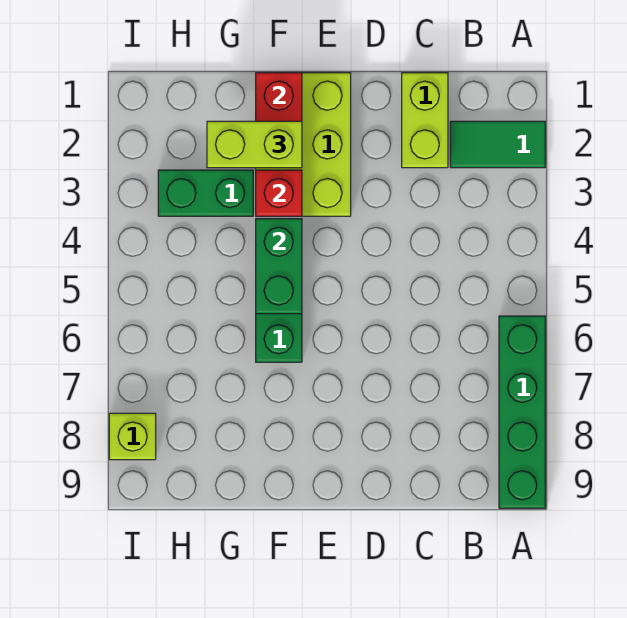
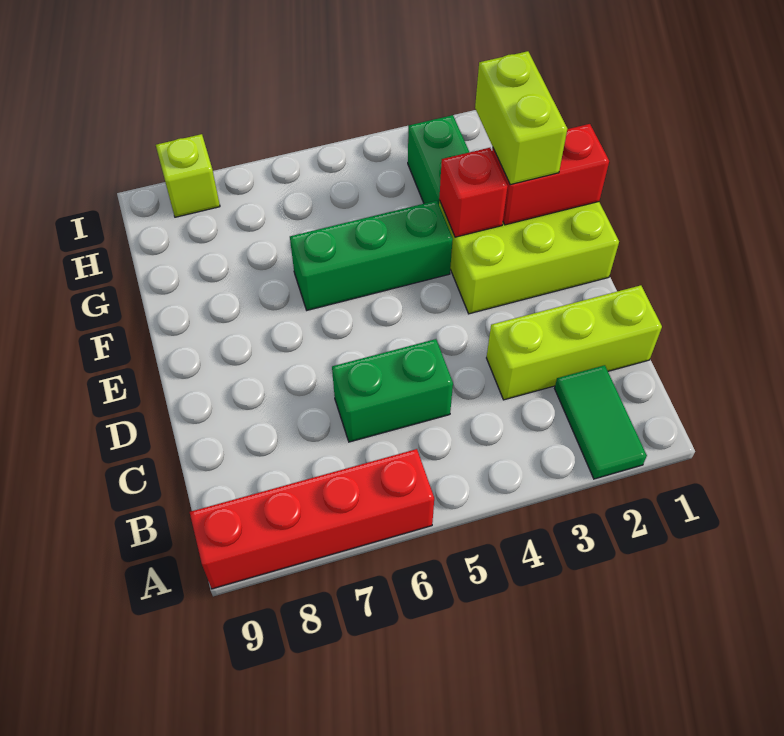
green brick A6:A9 level 1 -> red brick A6:A9 level 1
lime brick C1:C2 level 1 -> lime brick C1:C3 level 1
green brick F4:F5 level 2 -> green brick C5:C6 level 1

